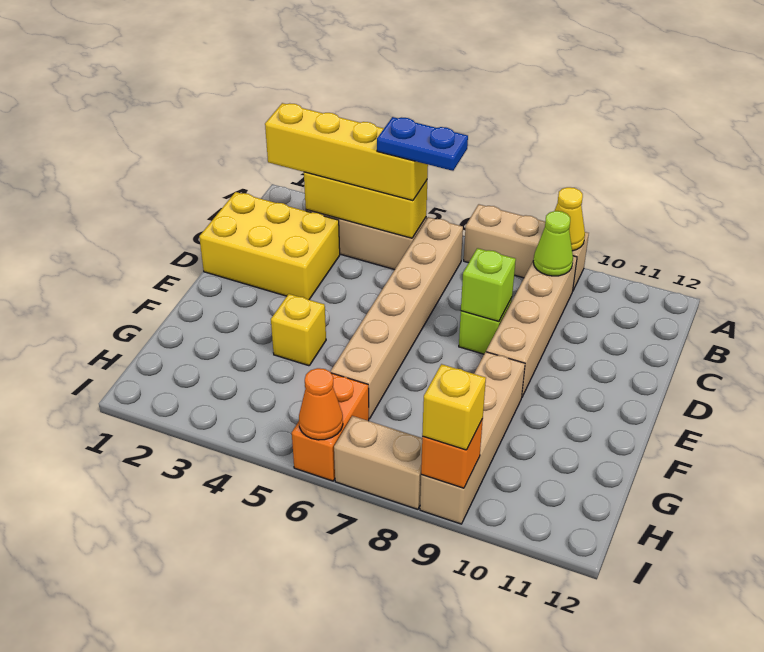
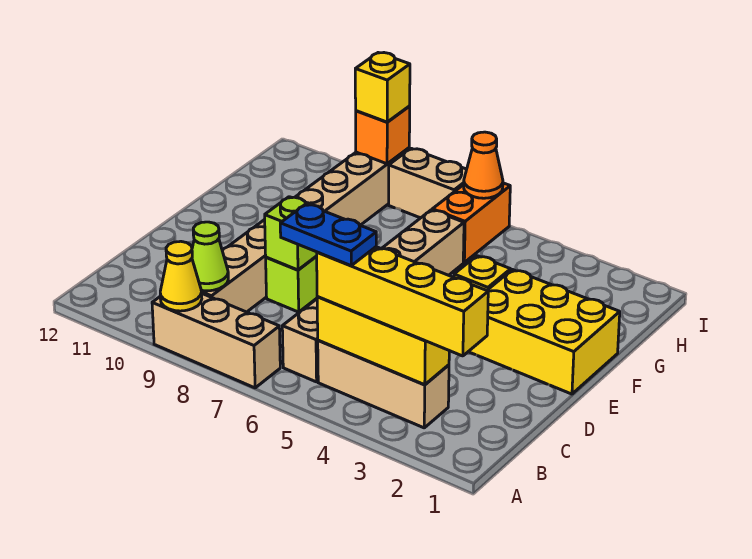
yellow brick C1:D3 level 1 -> yellow brick E1:F3 level 1

